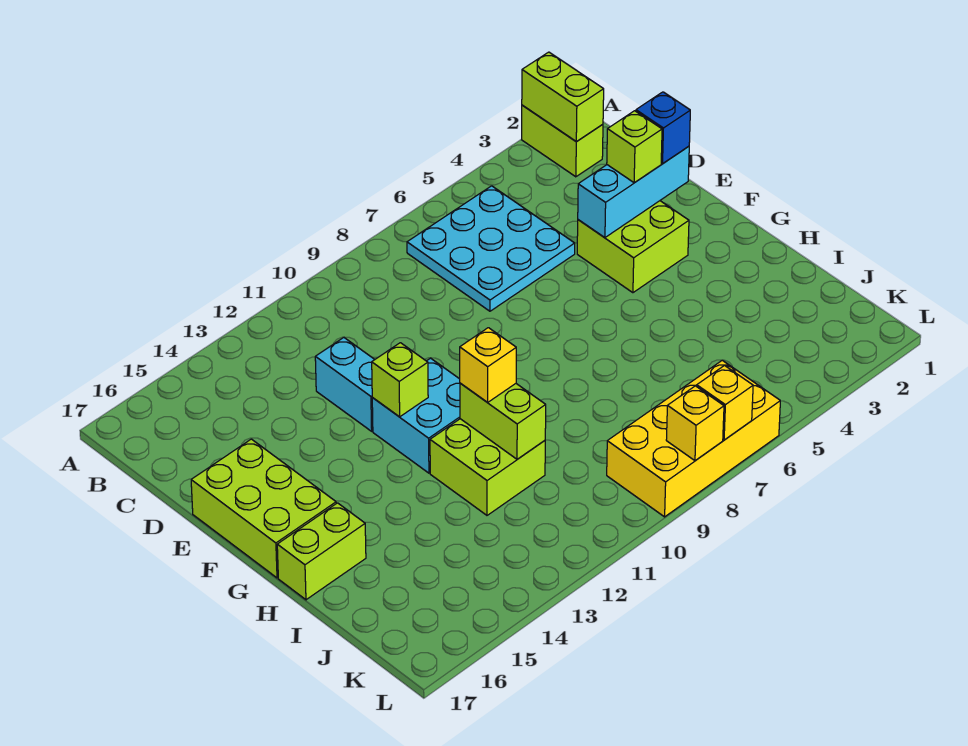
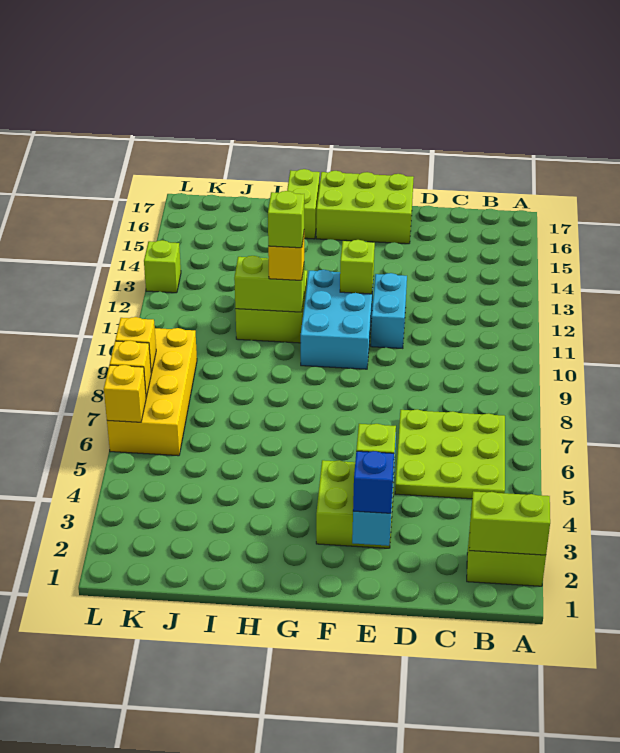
cyan plate B5:D7 level 1 -> lime plate B5:D7 level 1
cyan brick D12:E12 level 1 -> cyan brick E11:E12 level 1
cyan brick F11:G12 level 1 -> cyan brick F10:G12 level 1
none -> lime brick H11 level 4
none -> yellow brick L6 level 2
none -> lime brick L13 level 1

